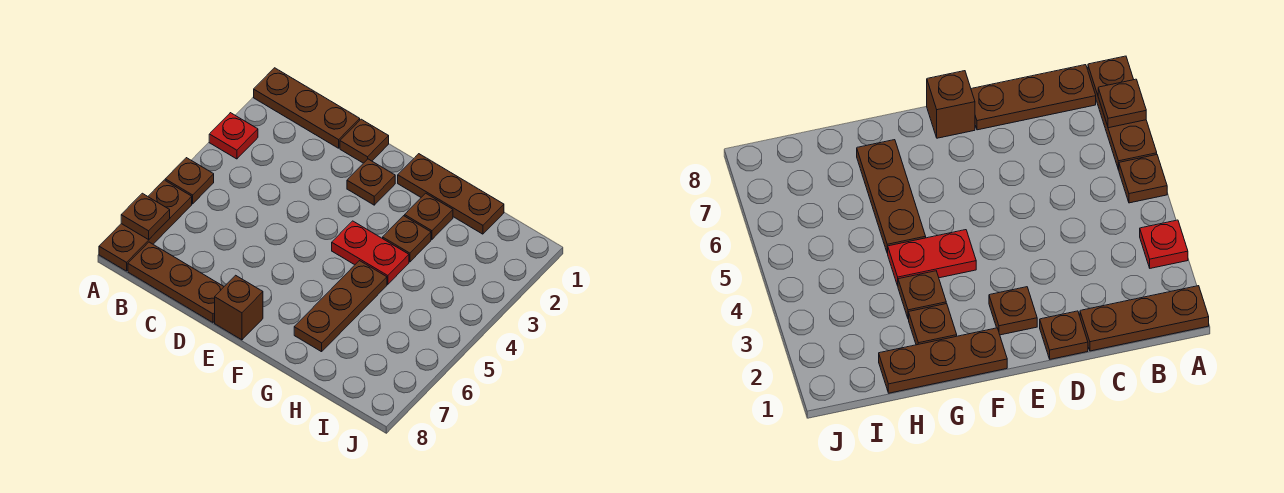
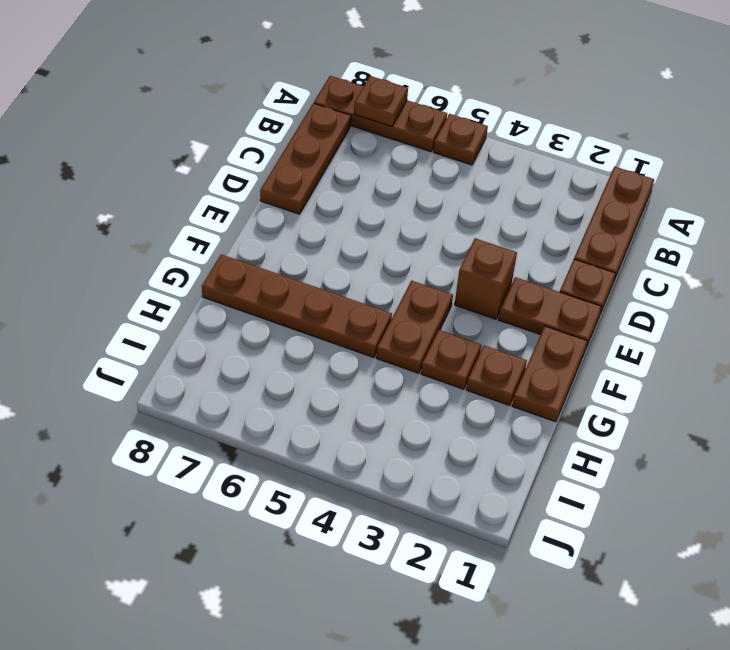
red plate A3 level 1 -> none
brown plate E2 level 1 -> brown plate E1:E2 level 1
brown brick E8 level 1 -> brown brick E3 level 1
brown plate F1:H1 level 1 -> brown plate F1:G1 level 1
red plate F4:G4 level 1 -> brown plate F4:G4 level 1
brown plate G5:G7 level 1 -> brown plate G5:G8 level 1

